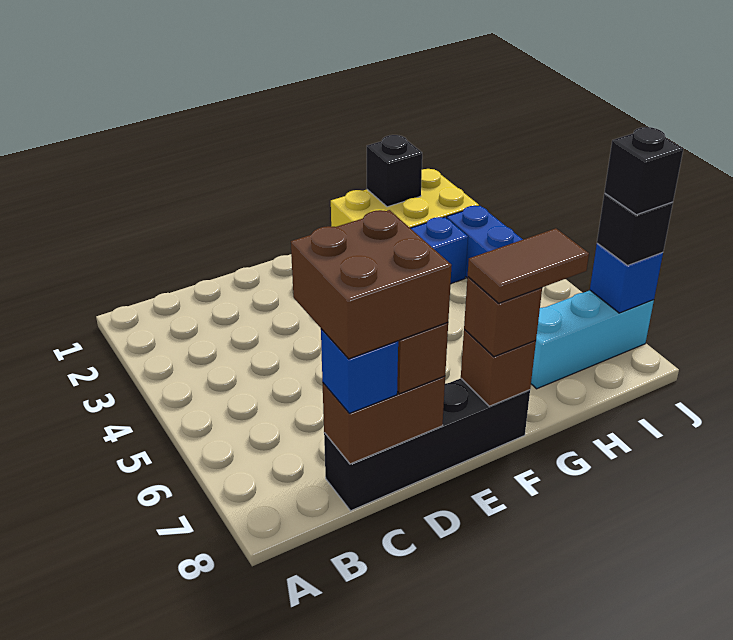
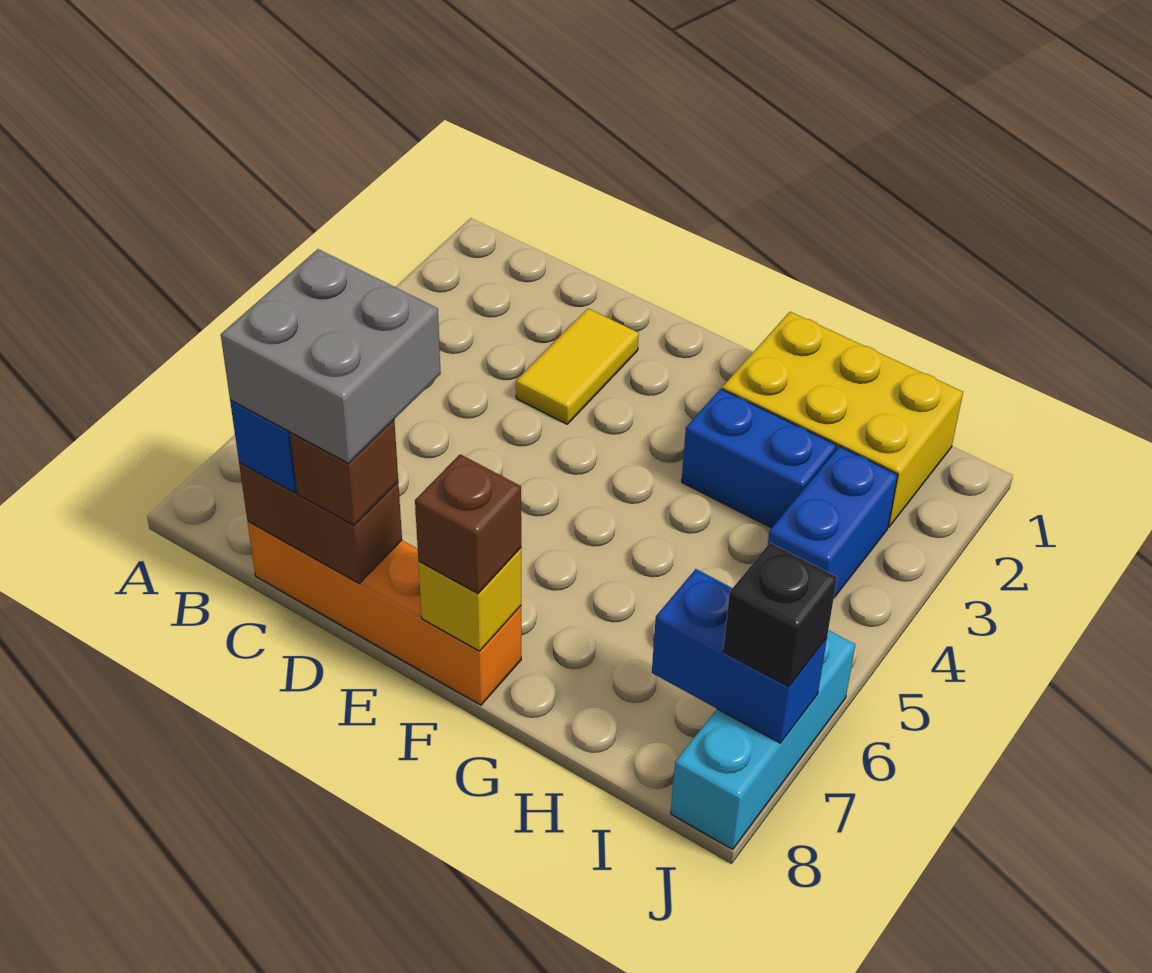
brown brick C7:D8 level 4 -> grey brick C7:D8 level 4
black brick C8:F8 level 1 -> orange brick C8:F8 level 1
none -> yellow tile D2:D3 level 1
brown brick F8 level 2 -> yellow brick F8 level 2
brown tile F8:G8 level 4 -> none
black brick H1 level 2 -> none
cyan brick H7:J7 level 1 -> cyan brick J6:J8 level 1
blue brick J7 level 2 -> blue brick I7:J7 level 2
black brick J7 level 4 -> none

